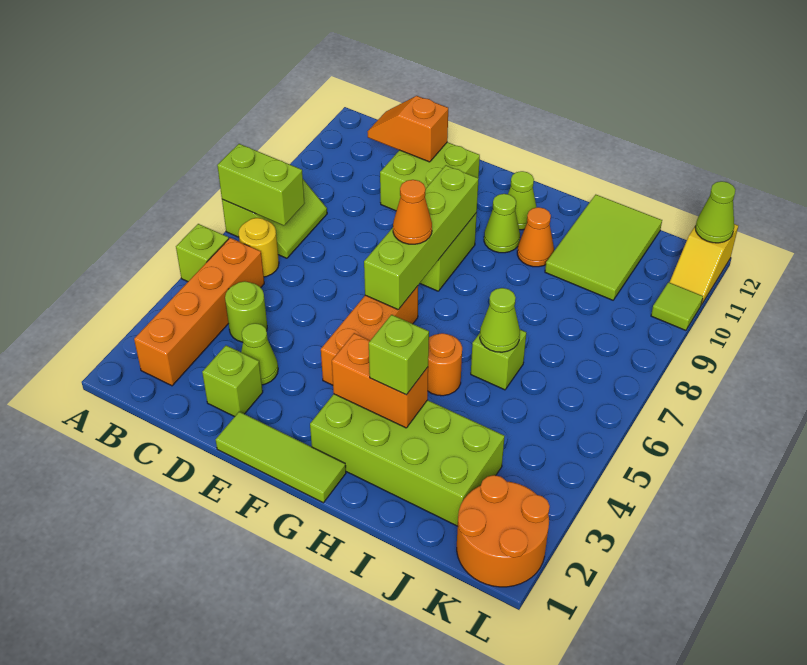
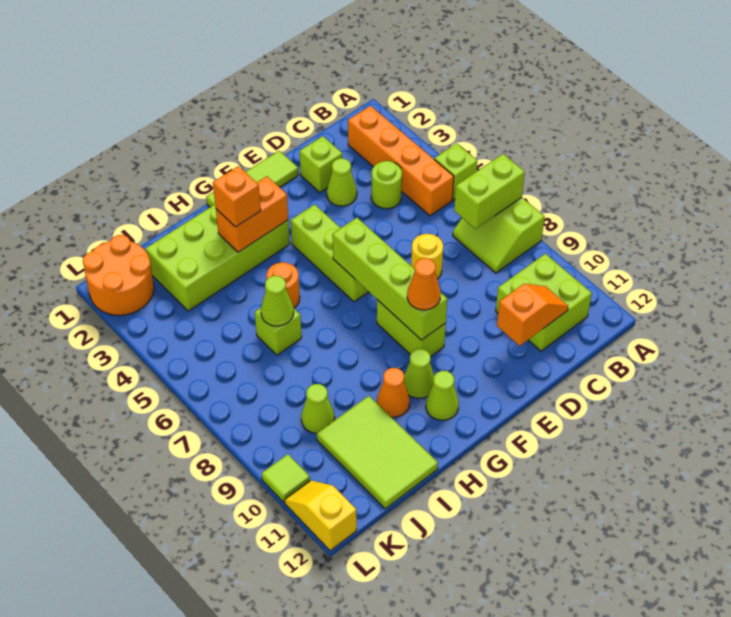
yellow round brick B6 level 1 -> yellow round brick D7 level 1
lime brick D10:E11 level 1 -> lime brick B10:C11 level 1
orange brick F4:F6 level 1 -> lime brick F4:F6 level 1
orange cone F7 level 3 -> orange cone F9 level 3
lime brick H3 level 3 -> orange brick H3 level 3
lime cone L12 level 2 -> lime cone J9 level 1

